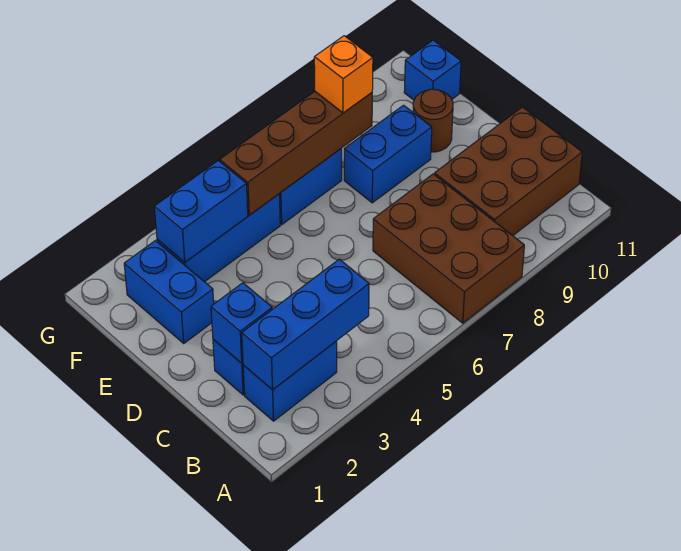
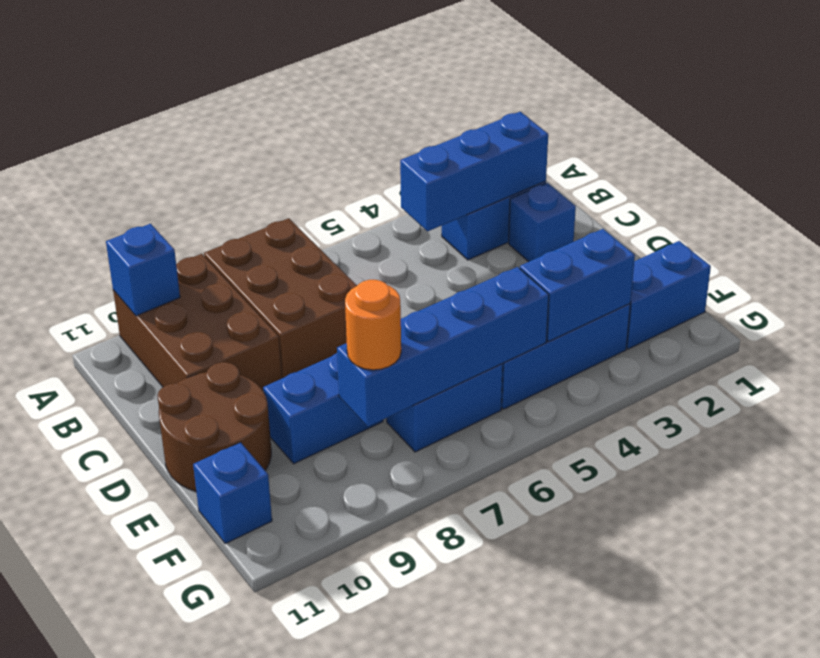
brown brick B9:C11 level 1 -> brown brick A9:C10 level 1
blue brick C2 level 2 -> blue brick A10 level 2
blue brick E2:F2 level 1 -> blue brick F1:F2 level 1
brown round brick E10 level 1 -> brown round brick D10:E11 level 1
brown brick F5:F8 level 2 -> blue brick F5:F8 level 2
orange brick F8 level 3 -> orange round brick F8 level 3

